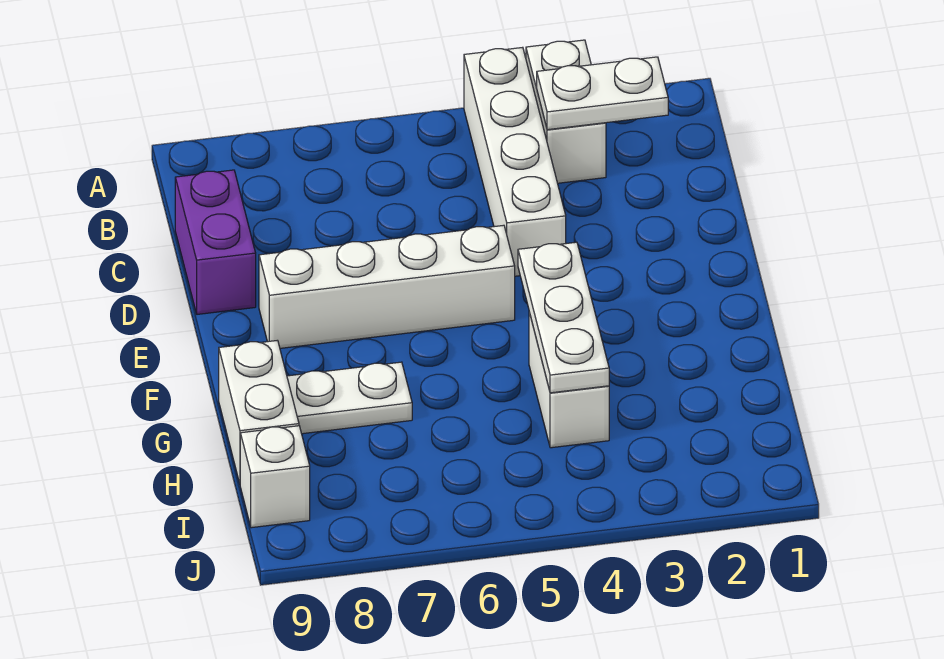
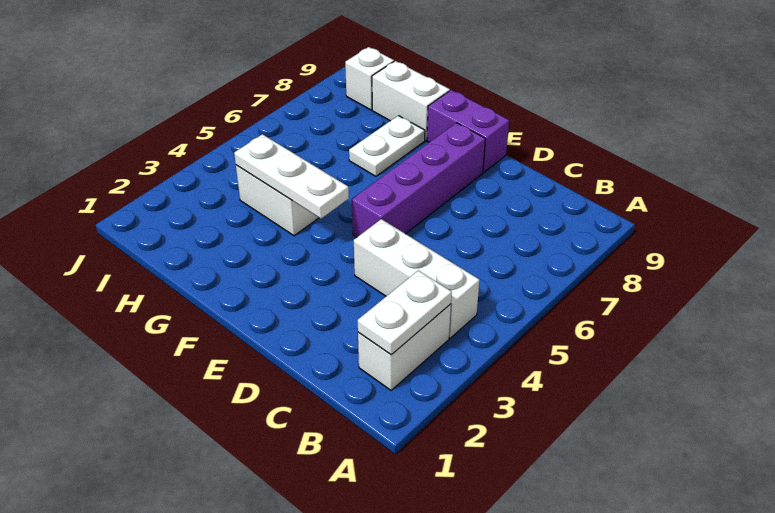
white brick A3:B3 level 1 -> white brick B2:B3 level 1
white brick A4:D4 level 1 -> white brick B4:D4 level 1
purple brick C9:D9 level 1 -> purple brick E9:F9 level 1
white brick E5:E8 level 1 -> purple brick E5:E8 level 1

